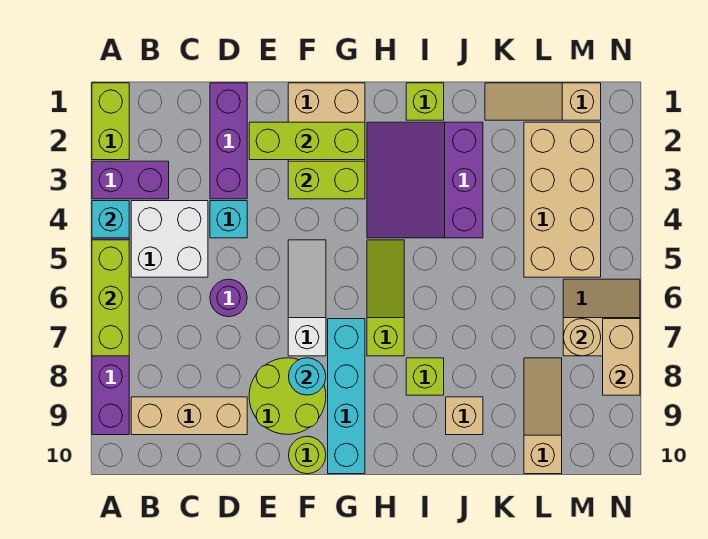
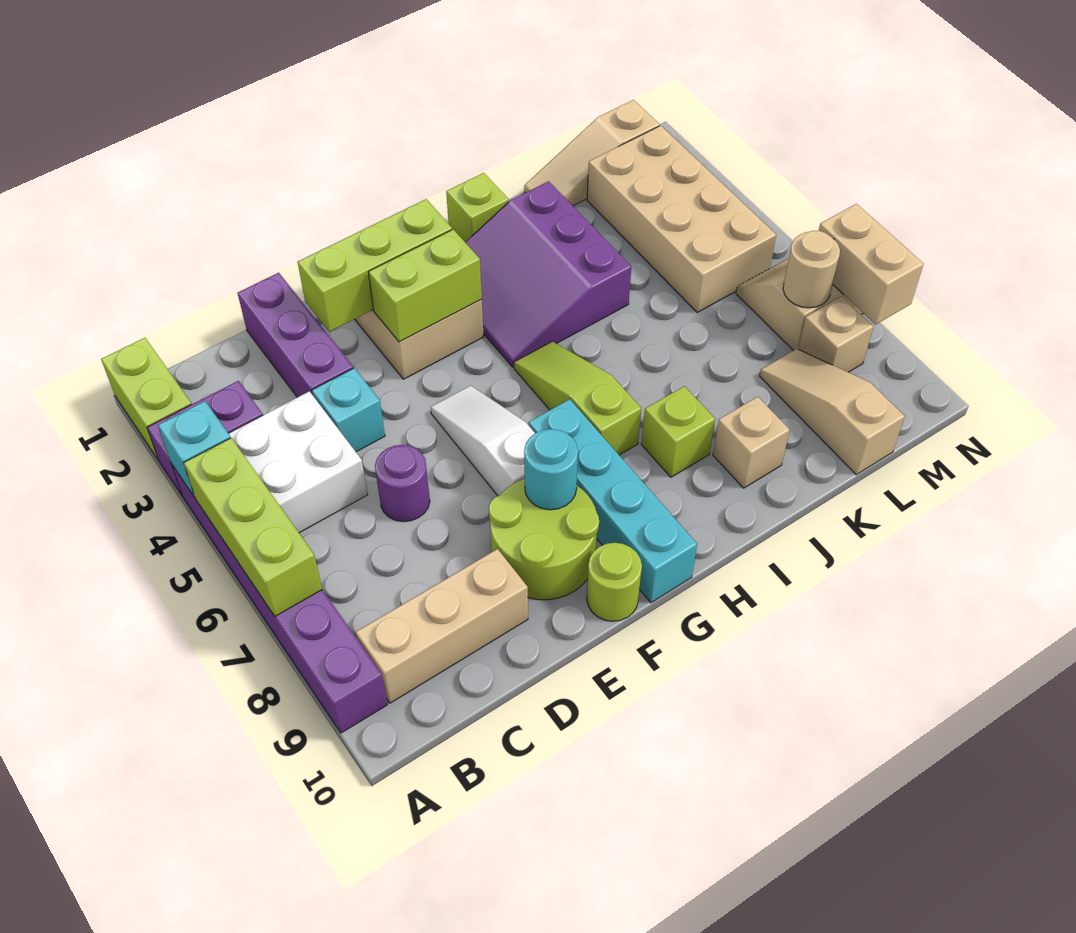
none -> tan brick M8 level 1

